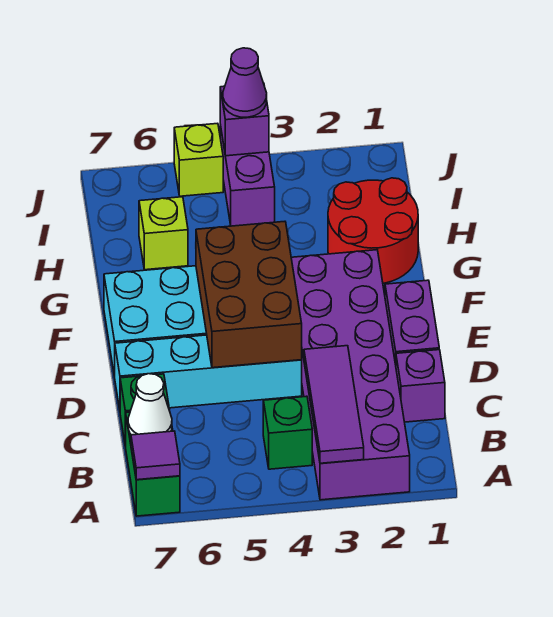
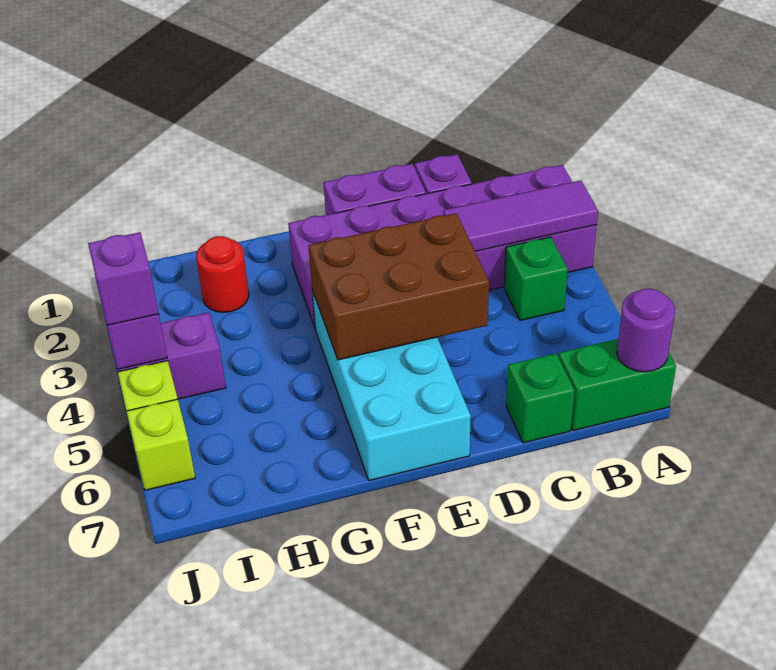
purple tile A7 level 2 -> purple round brick A7 level 2
white cone B7 level 2 -> none
cyan brick D4:D7 level 1 -> none
red round brick G1:H2 level 1 -> red round brick H2 level 1
lime brick H6 level 1 -> lime brick J6 level 1
purple cone J4 level 3 -> purple brick J4 level 3

